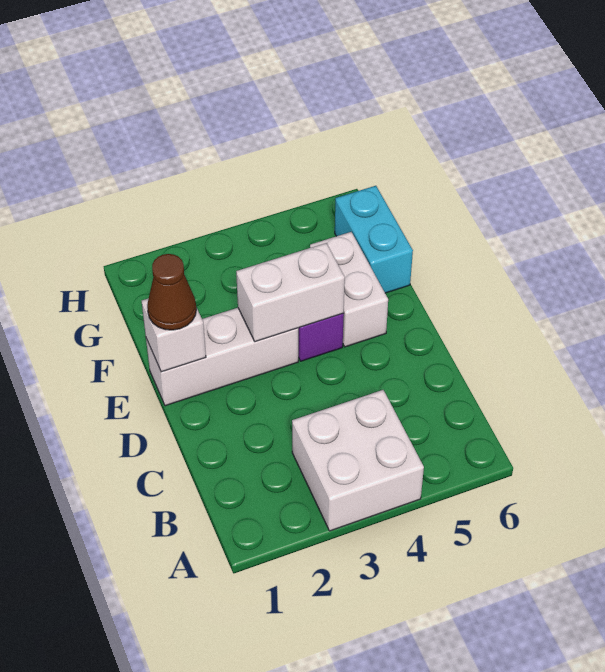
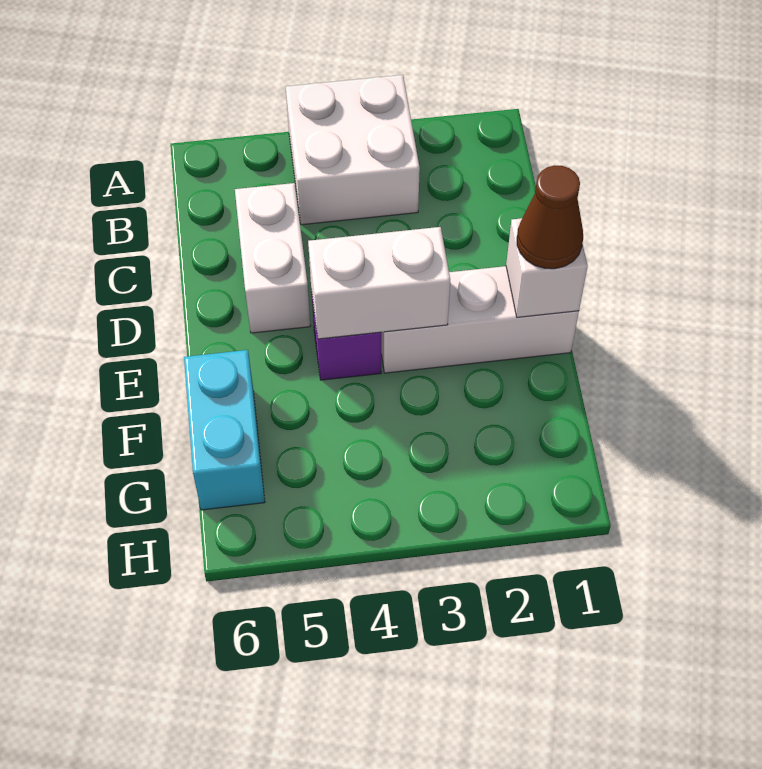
white brick E5:F5 level 1 -> white brick C5:D5 level 1

